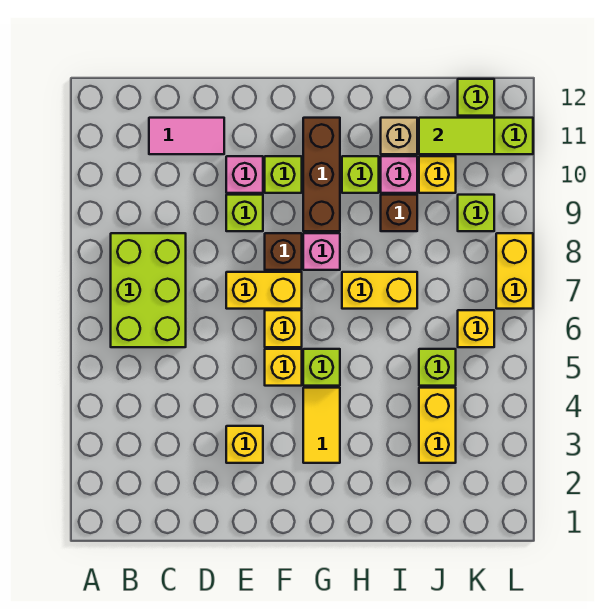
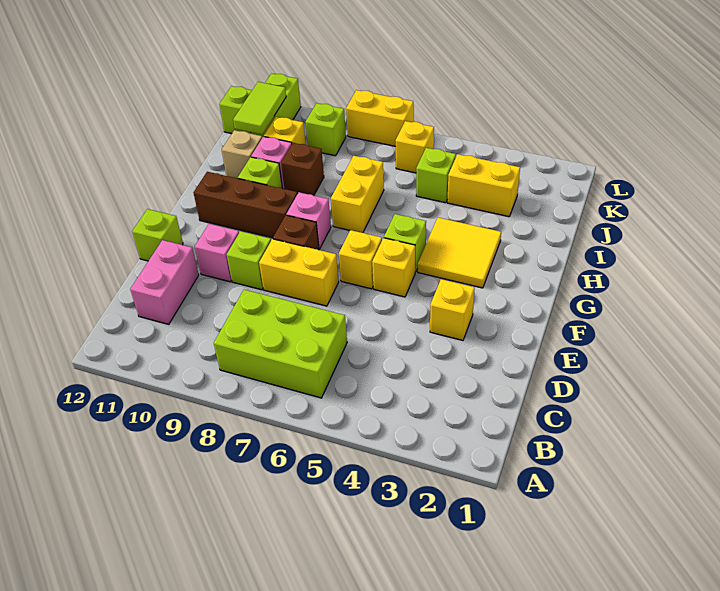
pink tile C11:D11 level 1 -> pink brick C11:D11 level 1
yellow brick E7:F7 level 1 -> yellow brick E7:E8 level 1
lime brick F10 level 1 -> lime brick E12 level 1
yellow tile G3:G4 level 1 -> yellow tile G3:H4 level 1

